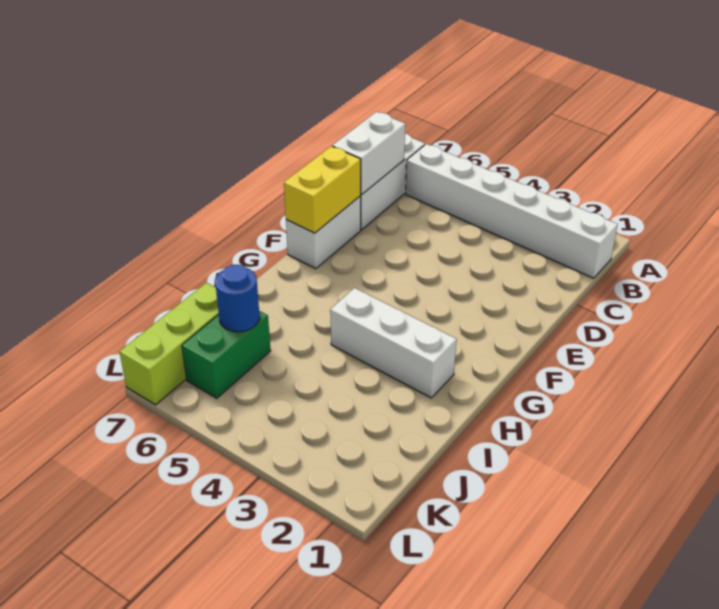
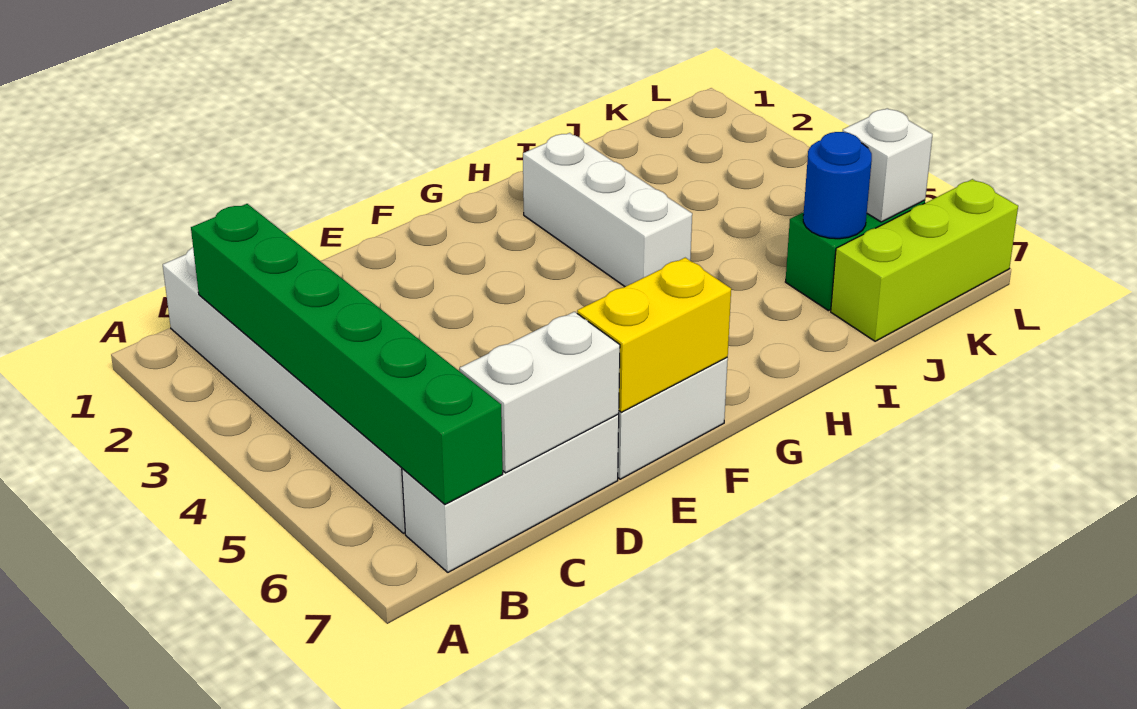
none -> green brick B2:B7 level 2
none -> white brick K6 level 2

